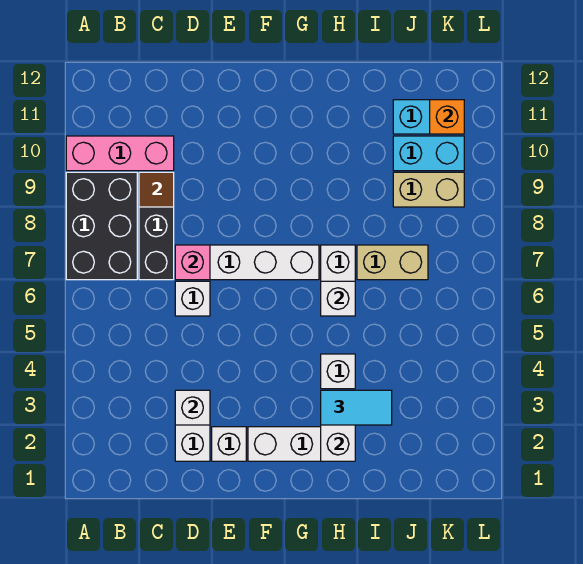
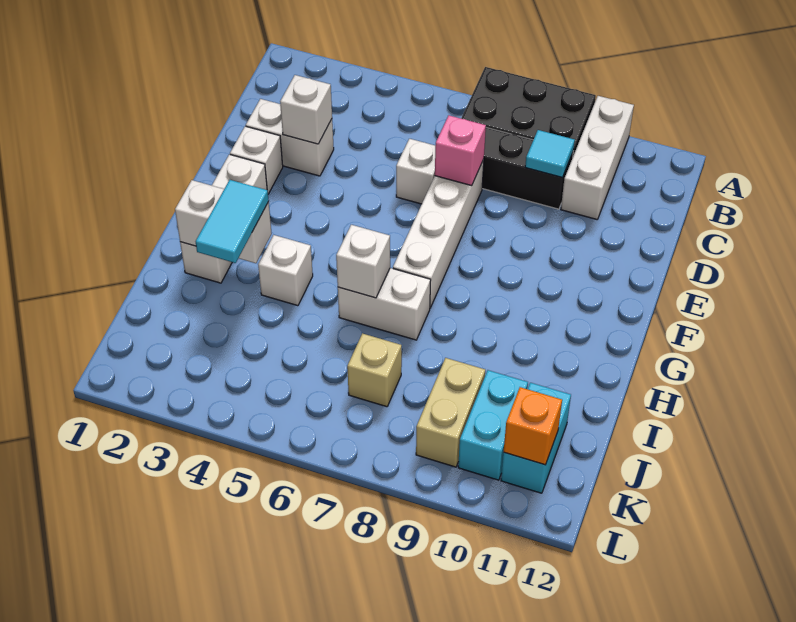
pink brick A10:C10 level 1 -> white brick A10:C10 level 1
brown tile C9 level 2 -> cyan tile C9 level 2
tan brick I7:J7 level 1 -> tan brick J7 level 1

